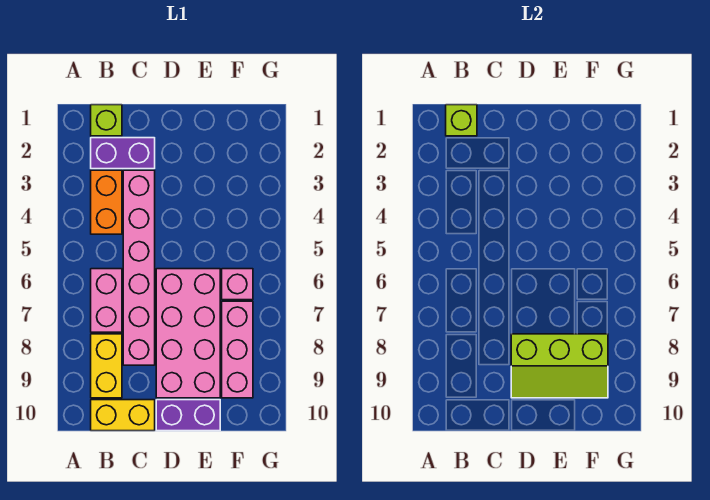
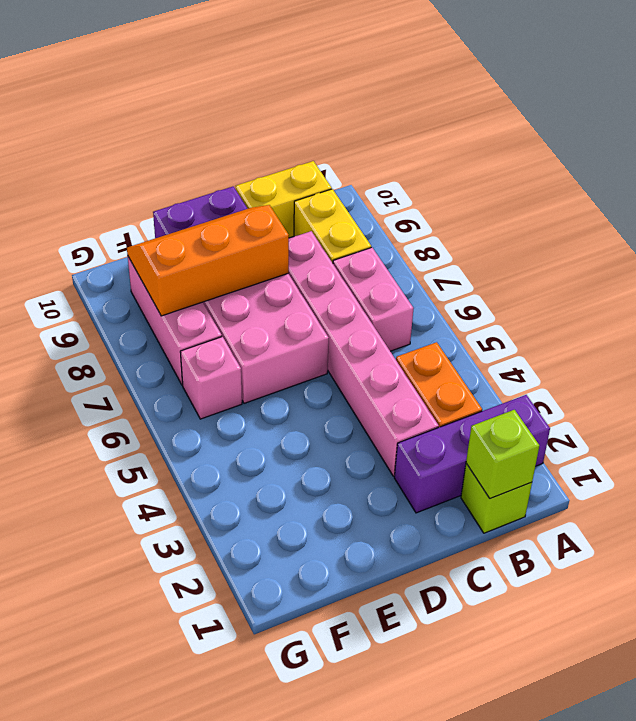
purple brick B2:C2 level 1 -> purple brick A2:C2 level 1
lime slope D8:F9 level 2 top 8 -> orange slope D8:F9 level 2 top 8

